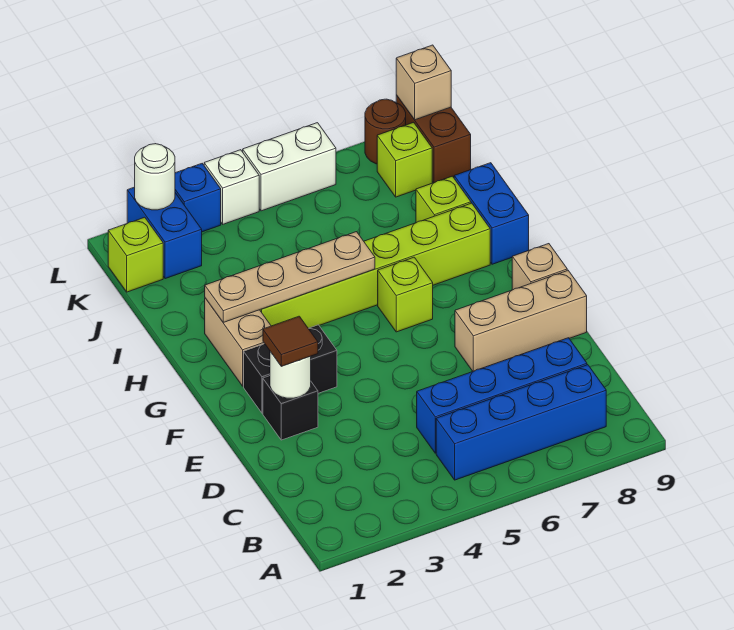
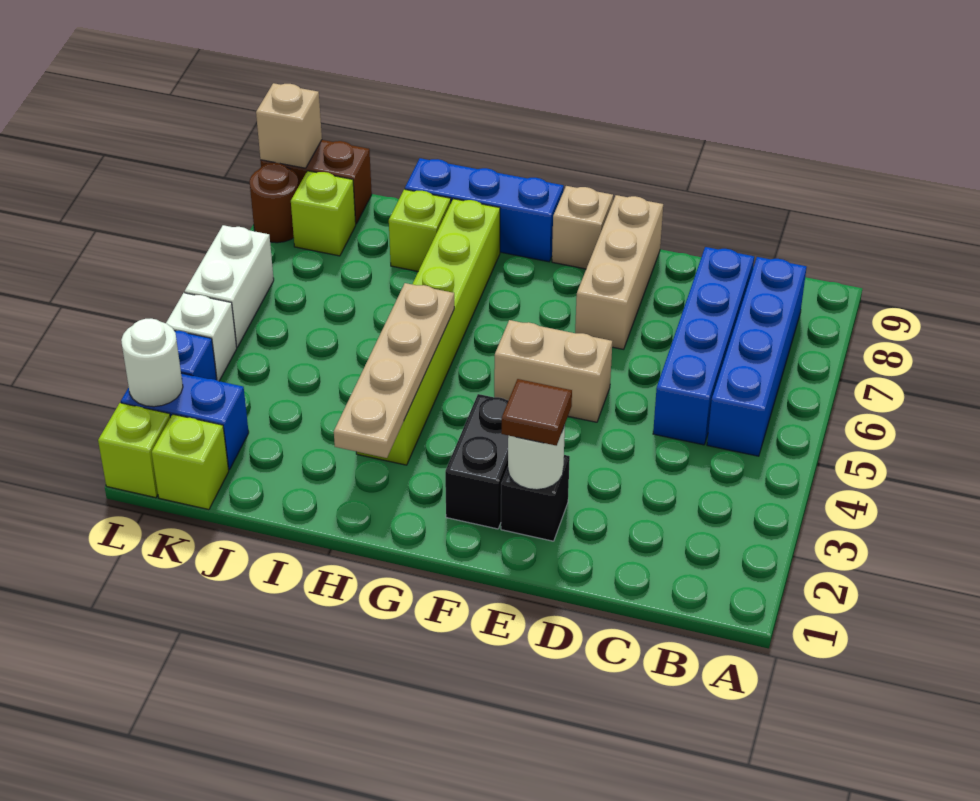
tan brick G2:H2 level 1 -> tan brick E5:F5 level 1
lime brick G6 level 1 -> lime brick L1 level 1
blue brick H9:I9 level 1 -> blue brick G9:I9 level 1

